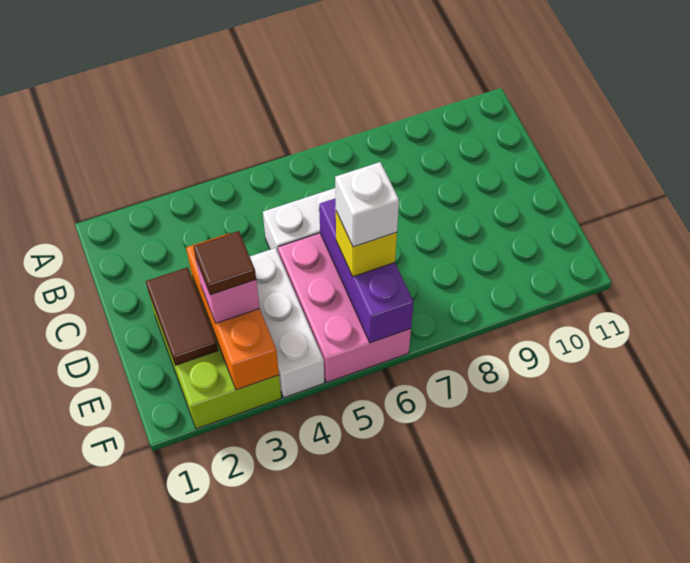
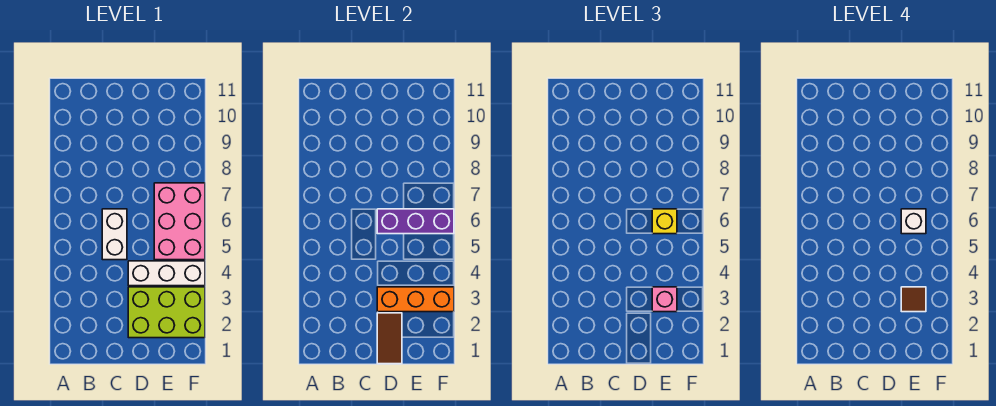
brown tile D2:E2 level 2 -> brown tile D1:D2 level 2
pink brick D5:F6 level 1 -> pink brick E5:F7 level 1

